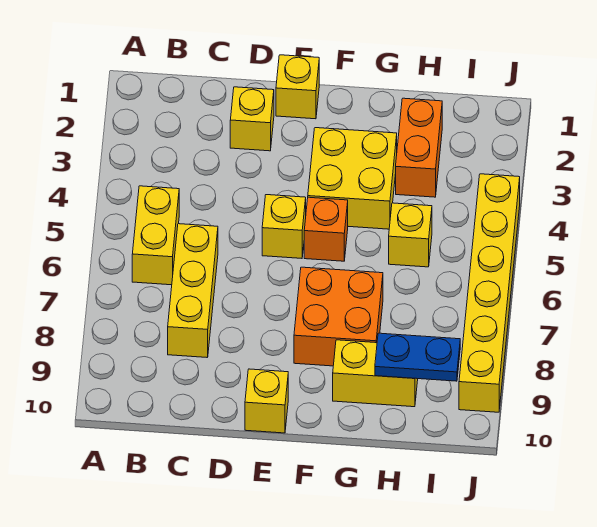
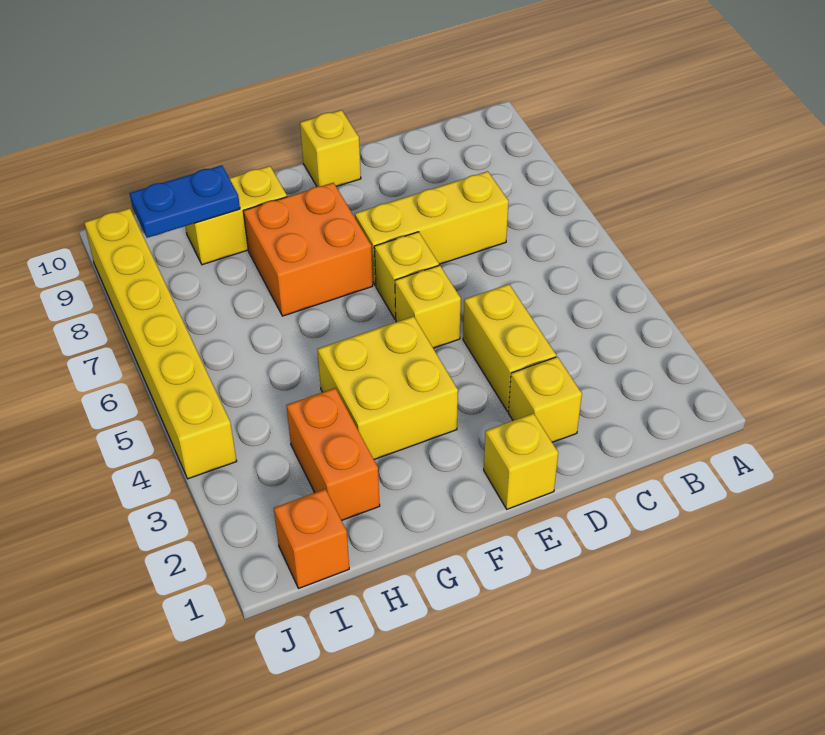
yellow brick B5:B6 level 1 -> yellow brick D3:D4 level 1
yellow brick C6:C8 level 1 -> yellow brick C7:E7 level 1
orange brick F5 level 1 -> orange brick I1 level 1
yellow brick H5 level 1 -> yellow brick E6 level 1

